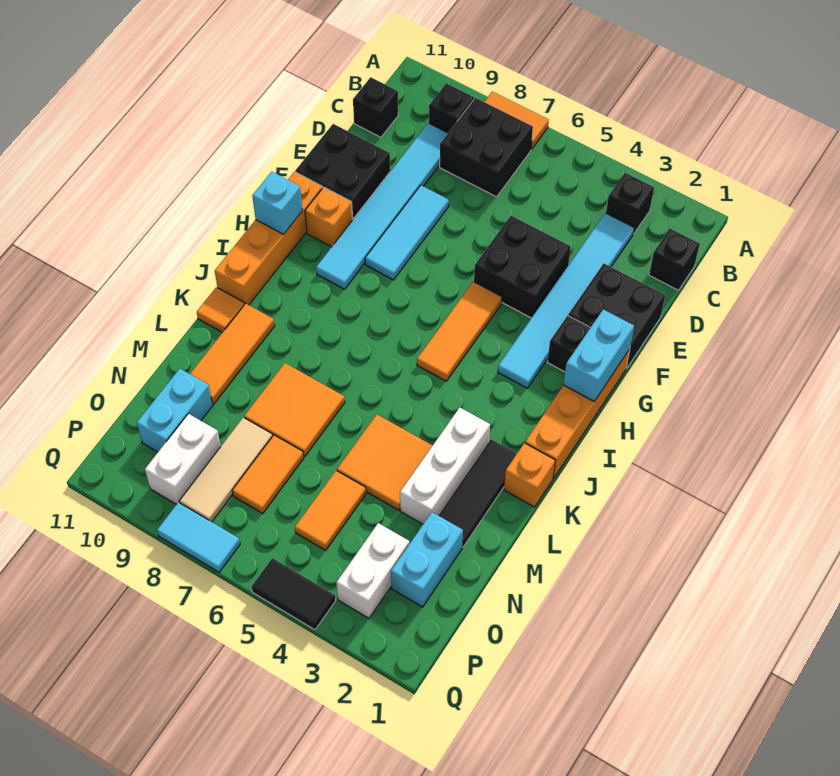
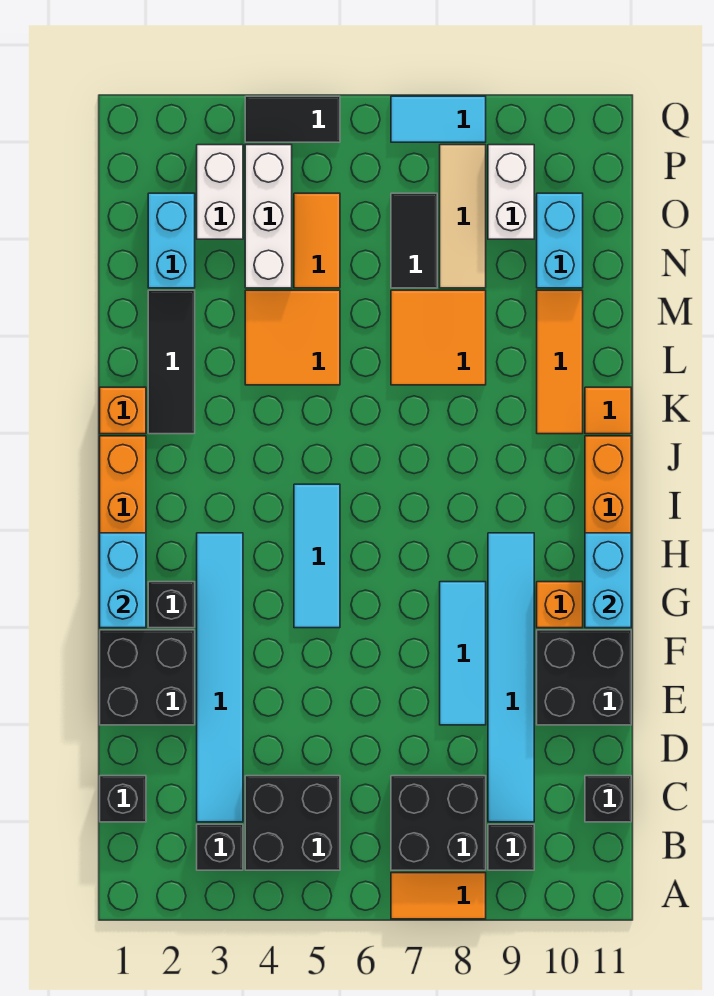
black brick E4:F5 level 1 -> black brick B4:C5 level 1
orange tile G5:I5 level 1 -> cyan tile G5:I5 level 1
cyan brick H11 level 2 -> cyan brick G11:H11 level 2
white brick K3:M3 level 1 -> white brick N4:P4 level 1
orange tile N7:O7 level 1 -> black tile N7:O7 level 1

